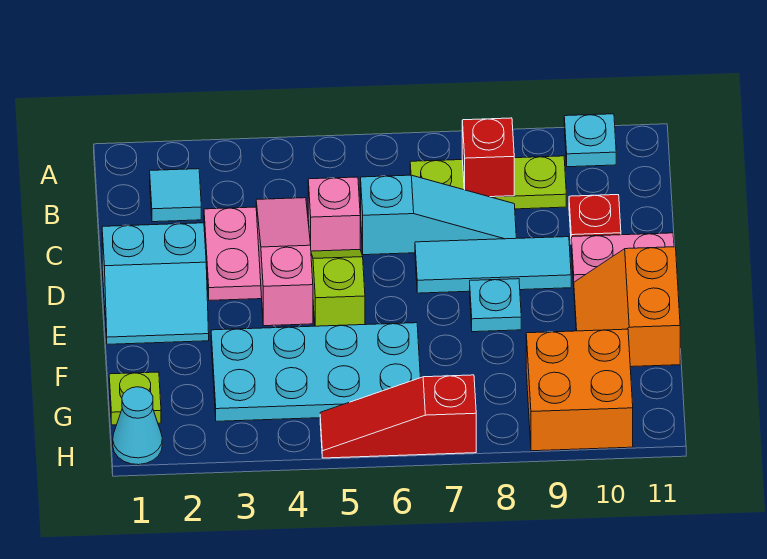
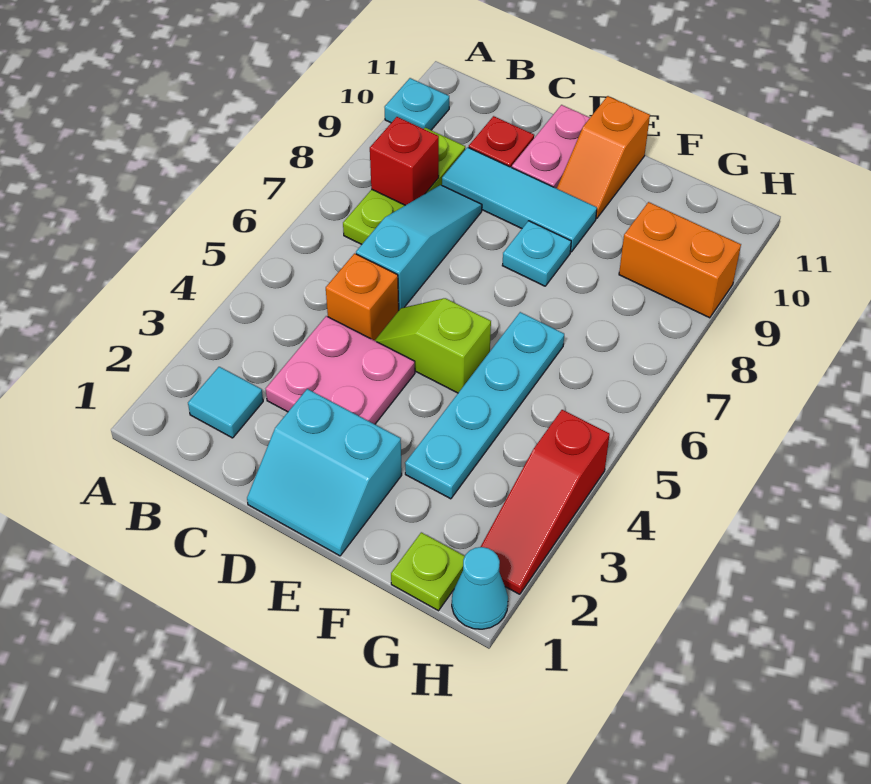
pink slope C4:E4 level 2 top E -> none
pink brick C5 level 1 -> orange brick C5 level 1
cyan slope D1:E2 level 1 top D -> cyan slope D1:E2 level 1 top 2
cyan tile D7:D9 level 1 -> cyan tile C9:E9 level 1
orange slope E10:F11 level 1 top 11 -> orange slope E10:E11 level 1 top 11
cyan plate F3:G6 level 1 -> cyan plate F3:F6 level 1
orange brick G9:H10 level 1 -> orange brick G9:H9 level 1
red slope H5:H7 level 1 top 7 -> red slope H2:H4 level 1 top 4

